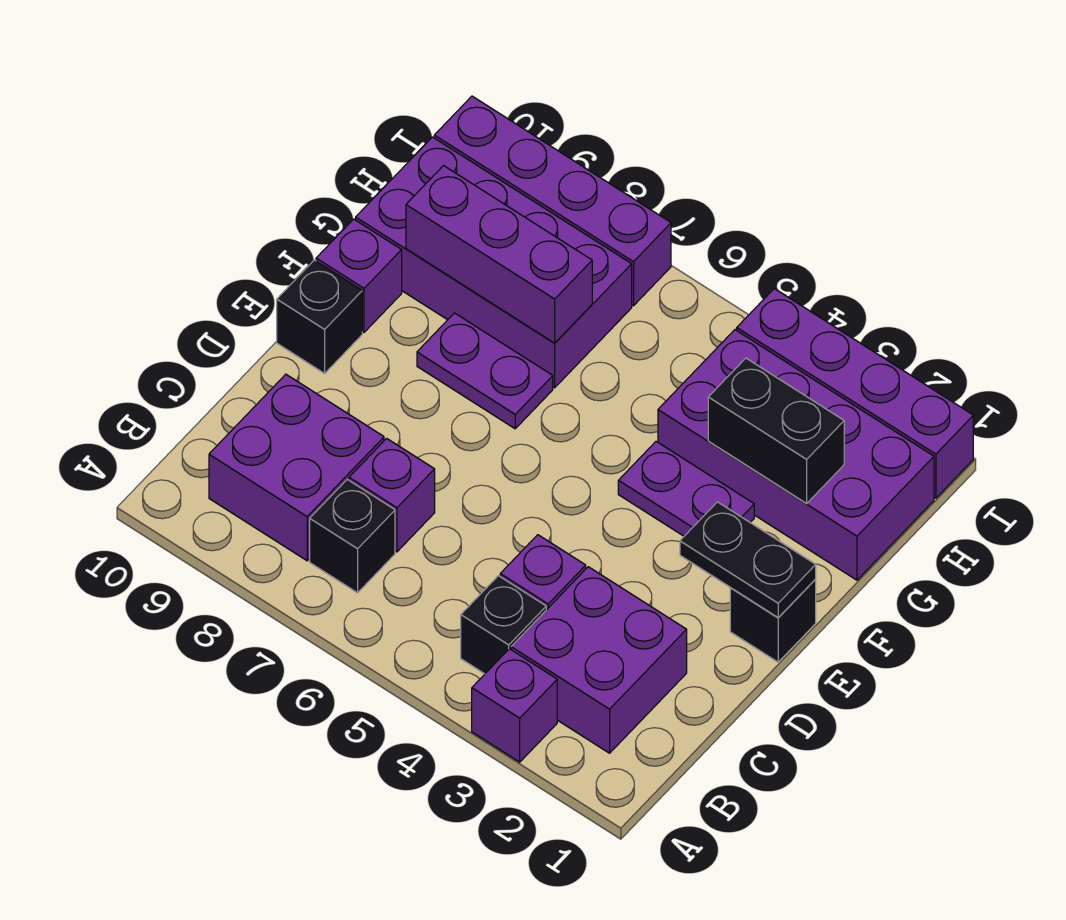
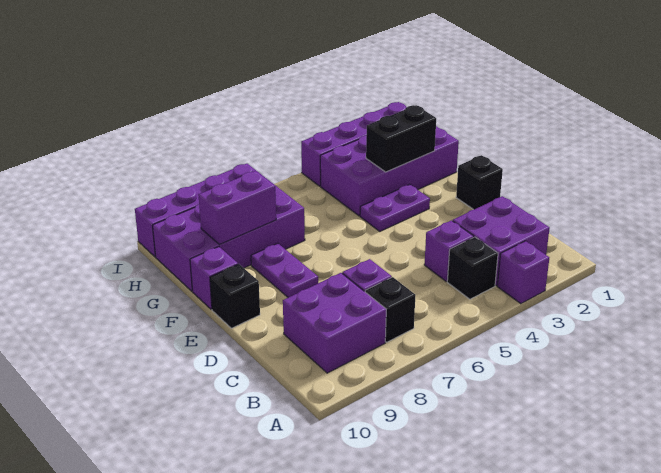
black plate E1:E2 level 2 -> none
purple plate F7:F8 level 1 -> purple plate E8:F8 level 1
purple brick G7:G9 level 2 -> purple brick G8:G9 level 2

